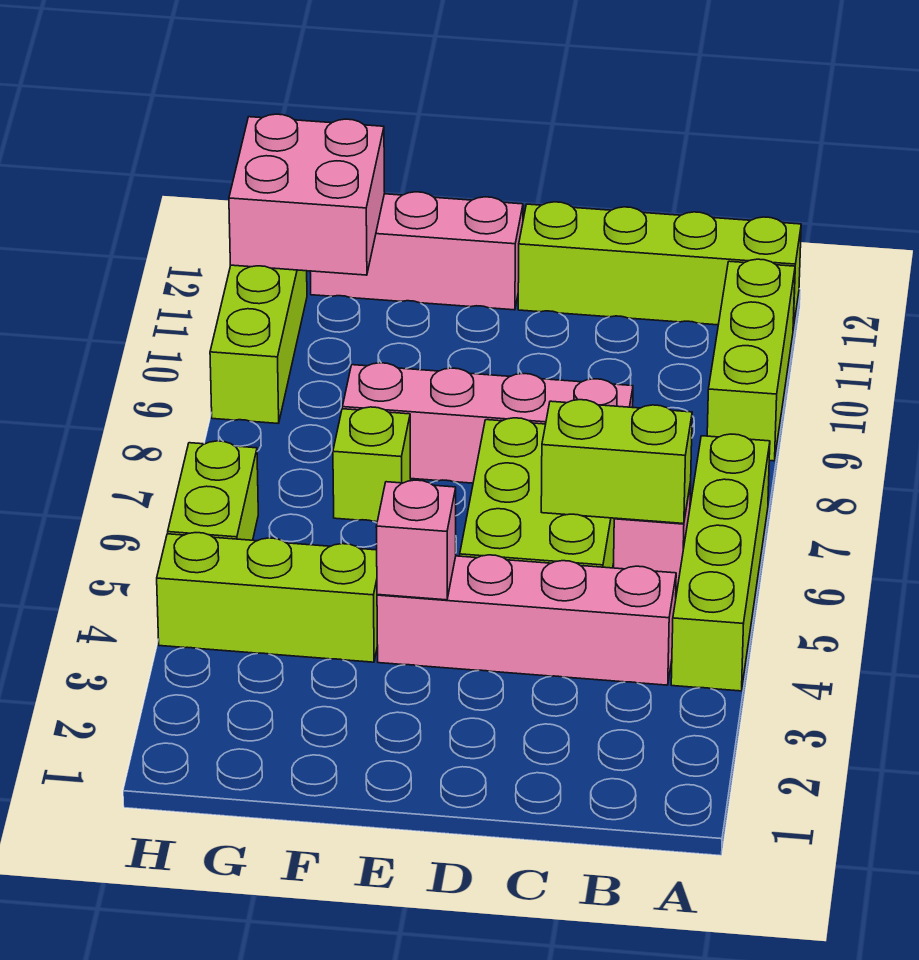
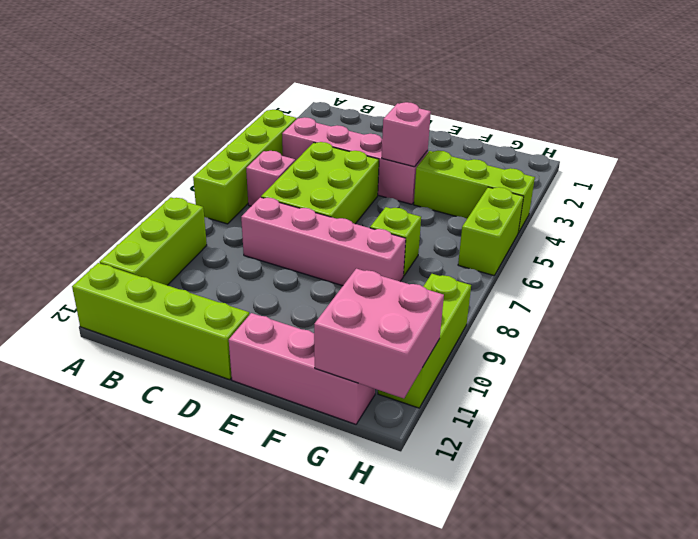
lime brick B6:C6 level 2 -> none

